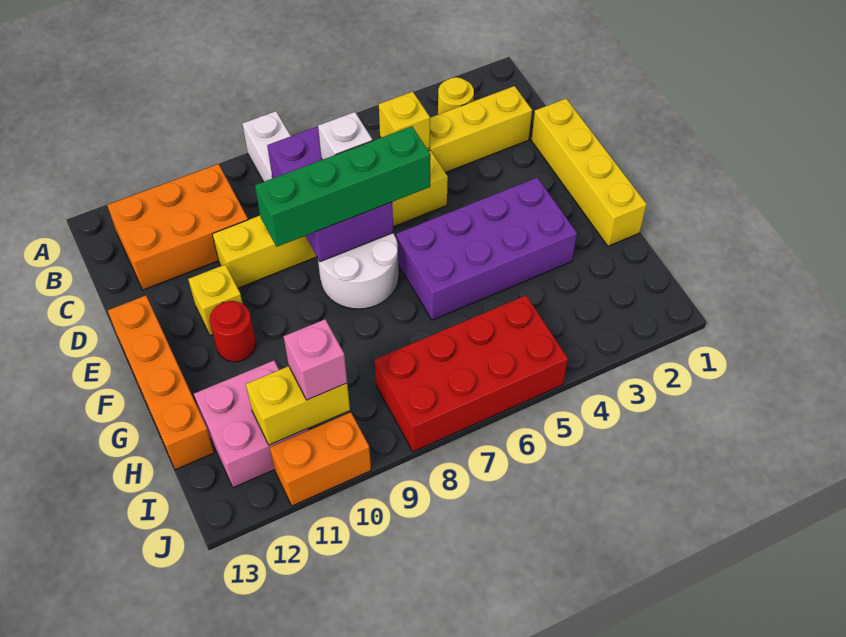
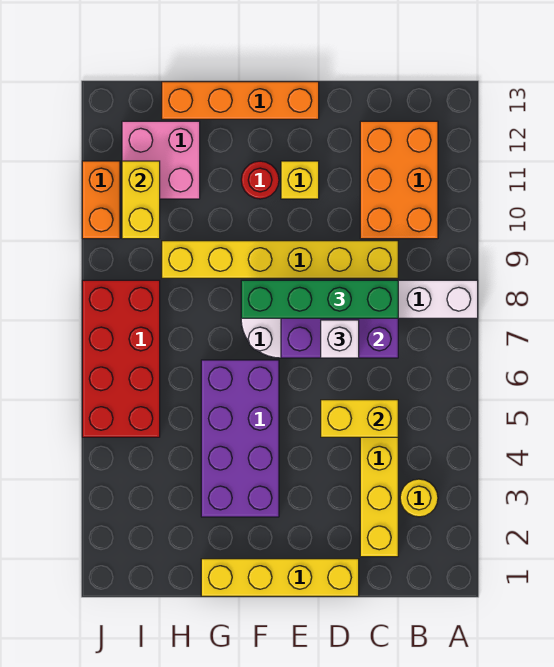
yellow brick C5 level 2 -> yellow brick C5:D5 level 2
yellow brick D5:D10 level 1 -> yellow brick C9:H9 level 1
green brick E6:E9 level 3 -> green brick C8:F8 level 3
pink brick I10 level 3 -> none

